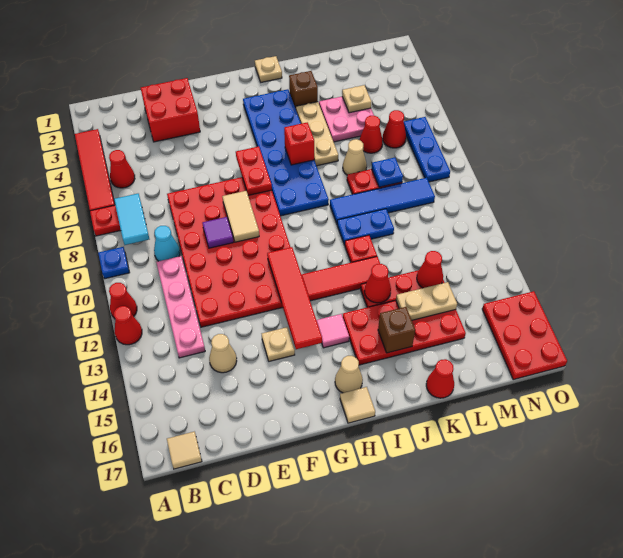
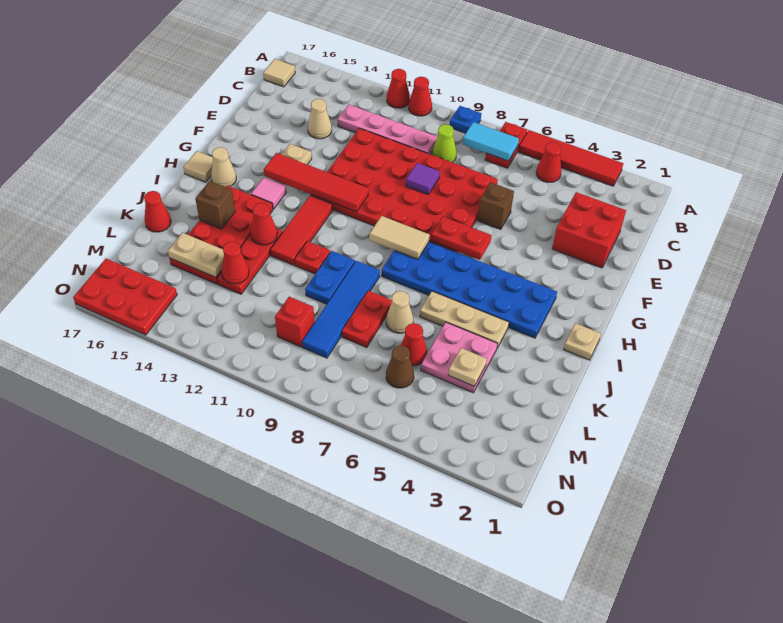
cyan cone C9 level 1 -> lime cone C9 level 1
tan tile F8:F9 level 2 -> tan tile H8:H9 level 2
red brick I6 level 2 -> red brick M10 level 1
brown brick J3 level 1 -> brown brick E6 level 1
tan plate K14:L14 level 2 -> tan plate L14:L15 level 2
blue plate L8 level 2 -> none
red cone M6 level 1 -> brown cone M6 level 1
blue plate N6:N8 level 1 -> none

